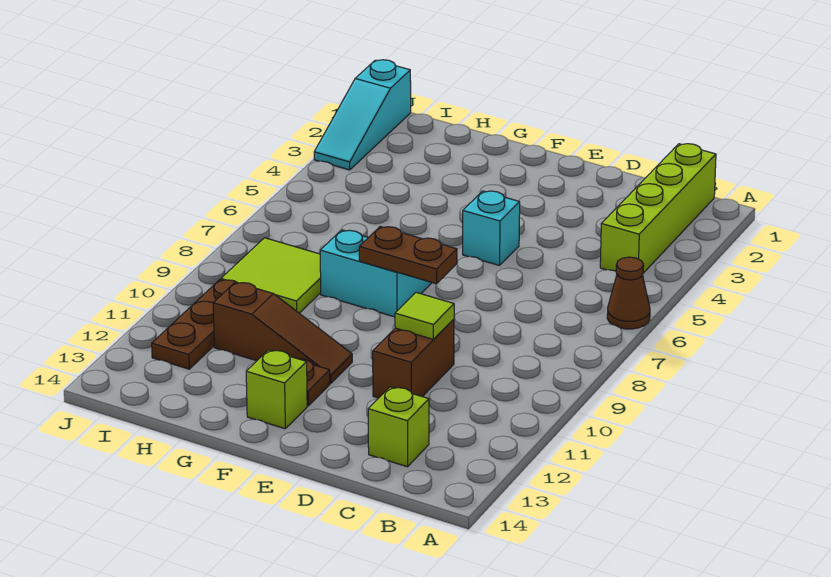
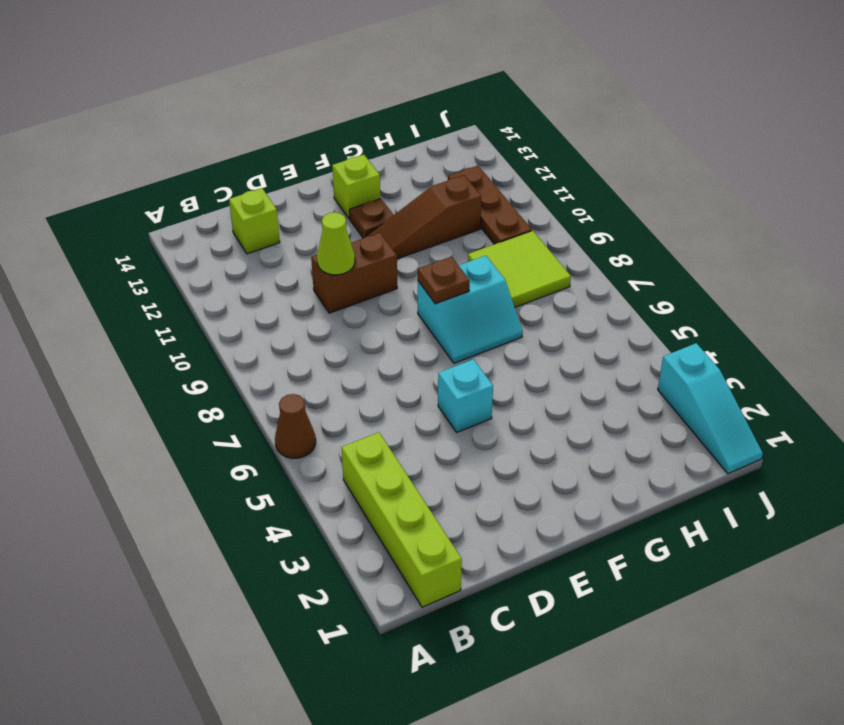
brown brick D10:D11 level 1 -> brown brick D10:E10 level 1
lime tile D10 level 2 -> lime cone D10 level 2
brown plate E8:F8 level 2 -> brown plate F8 level 2
cyan slope J1:J3 level 1 top 1 -> cyan slope J1:J3 level 1 top 3

